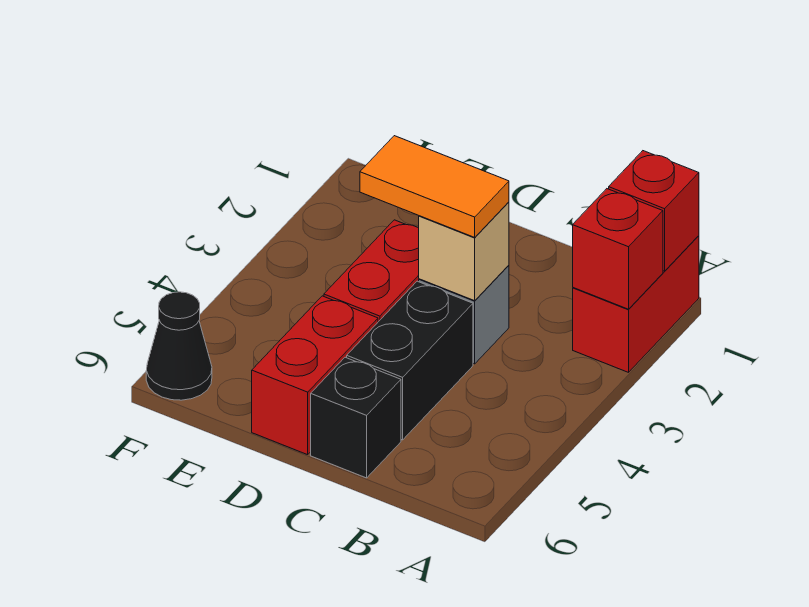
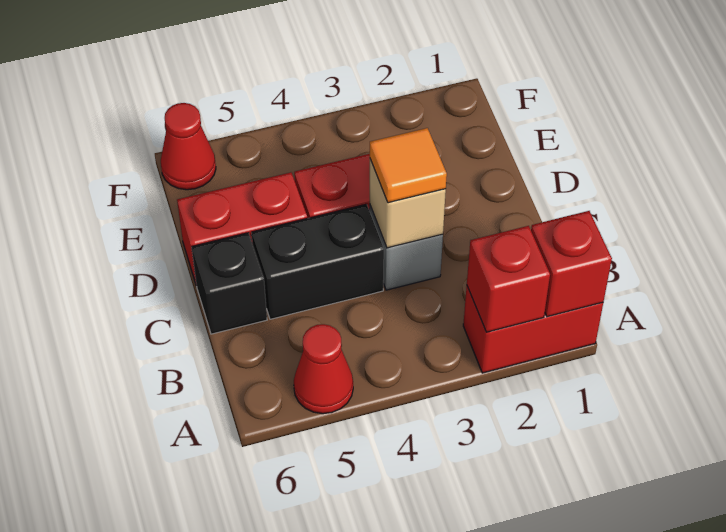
none -> red cone A5 level 1
orange tile C3:D3 level 3 -> orange tile C3 level 3
black cone F6 level 1 -> red cone F6 level 1

